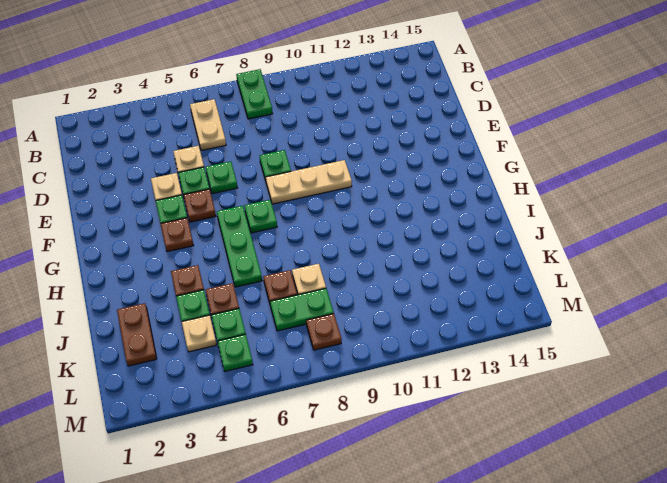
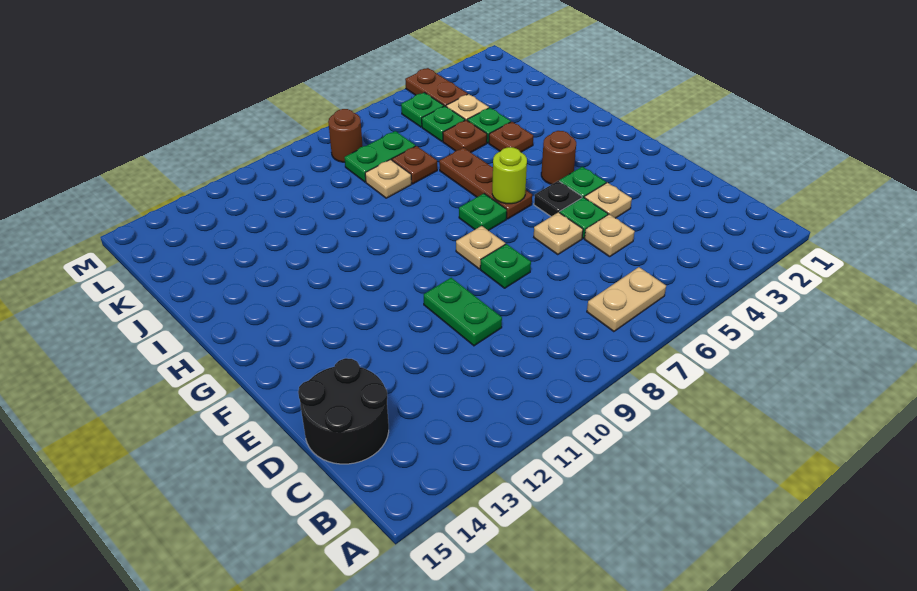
green plate A8:B8 level 1 -> green plate D10:E10 level 1
tan plate B6:C6 level 1 -> tan plate B6:B7 level 1
none -> black round brick C14:D15 level 1
green plate E6 level 1 -> tan plate E6 level 1
brown plate F5 level 1 -> black plate F5 level 1
tan plate F8:F10 level 1 -> tan plate F8 level 1
brown plate G4 level 1 -> brown round brick G4 level 1
green plate G6:I6 level 1 -> brown plate G6:I6 level 1
none -> lime round brick G6 level 2
brown plate J2:K2 level 1 -> brown plate L4:M4 level 1
brown plate L8 level 1 -> brown round brick L8 level 1

